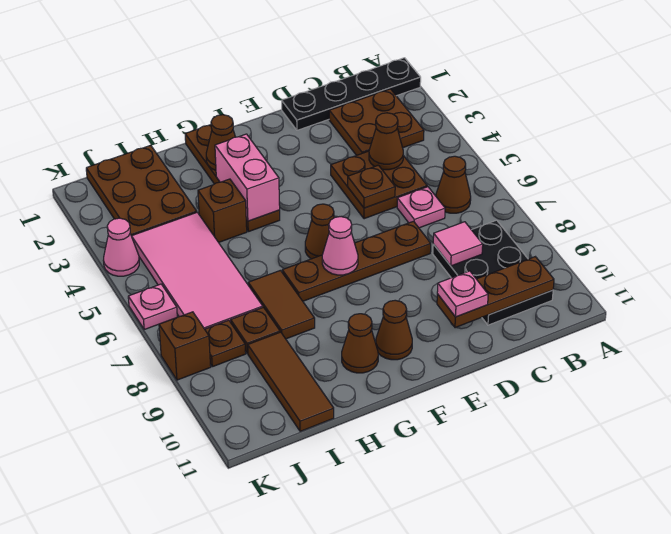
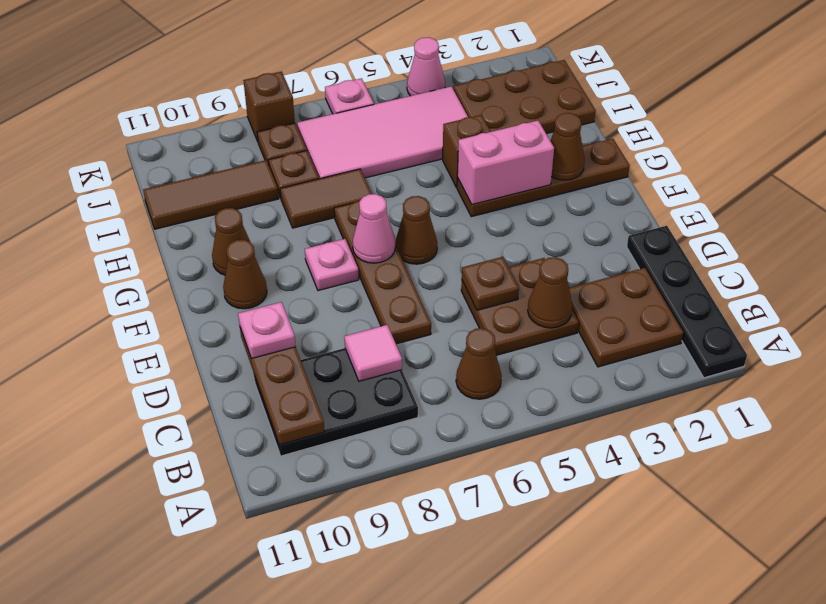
pink plate C6 level 1 -> pink plate F8 level 1

